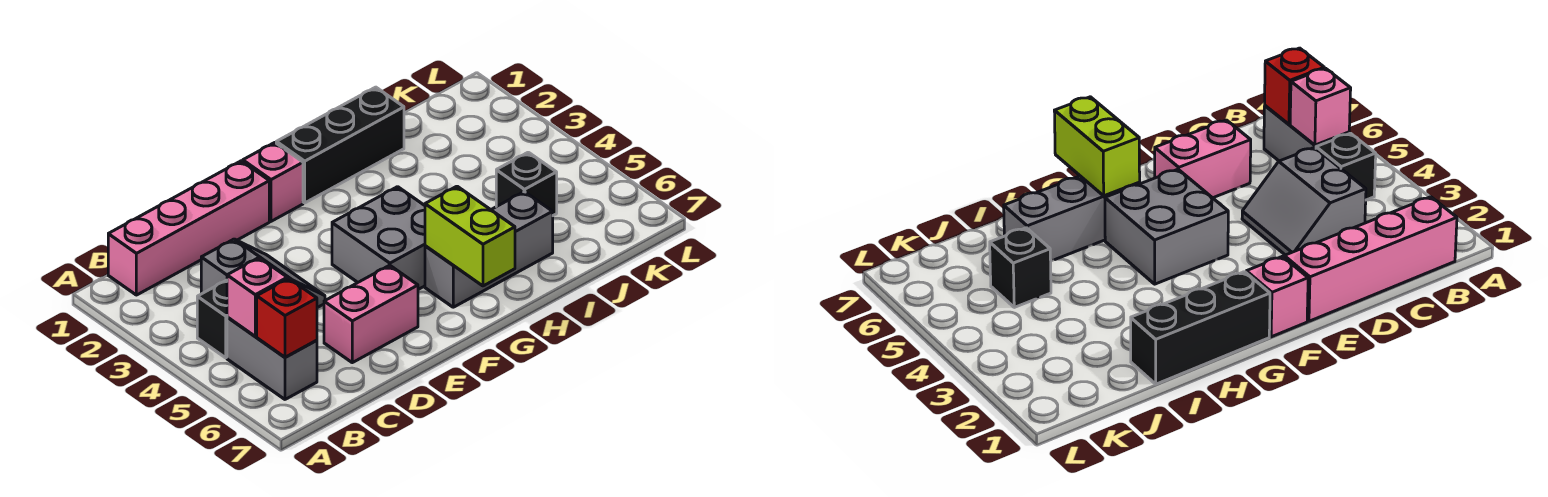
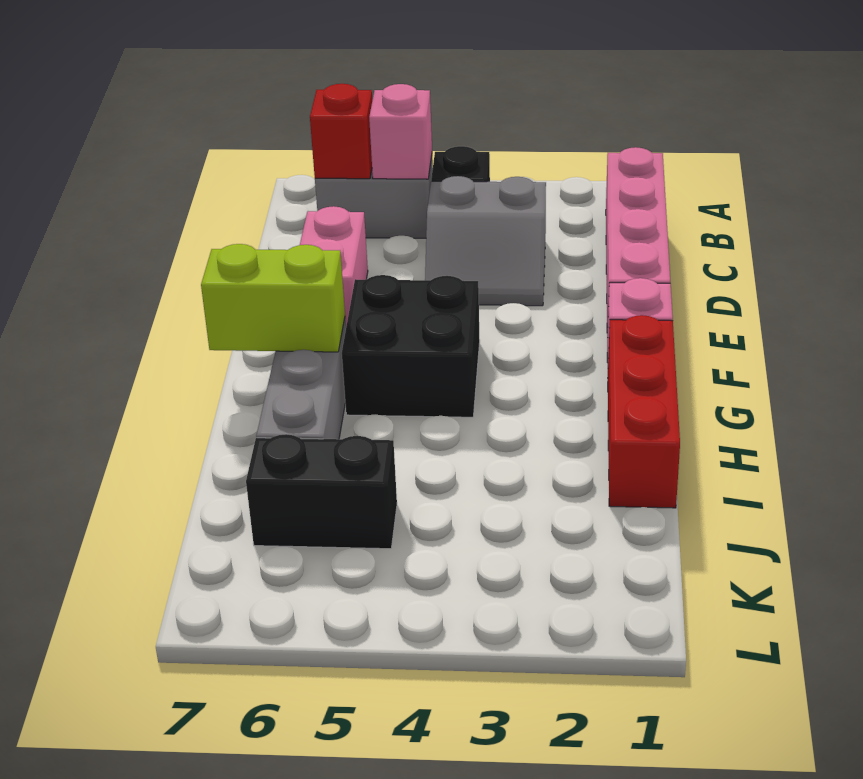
grey brick F4:G5 level 1 -> black brick F4:G5 level 1
black brick G1:I1 level 1 -> red brick G1:I1 level 1
black brick J5 level 1 -> black brick J5:J6 level 1

